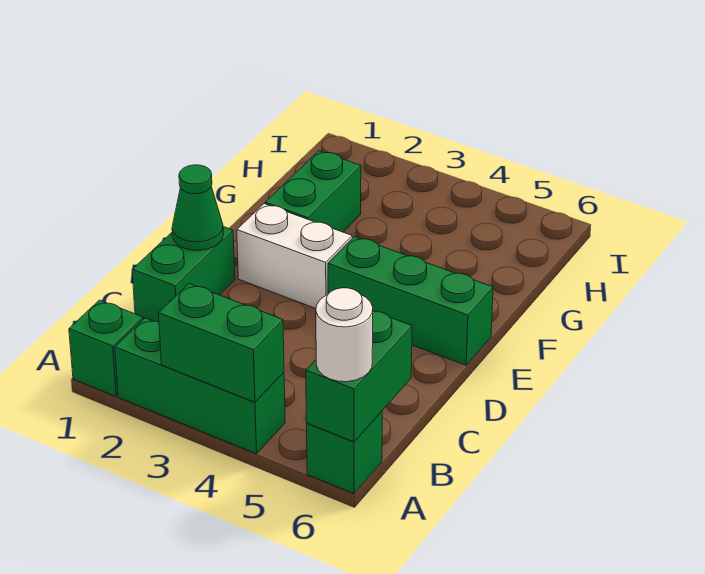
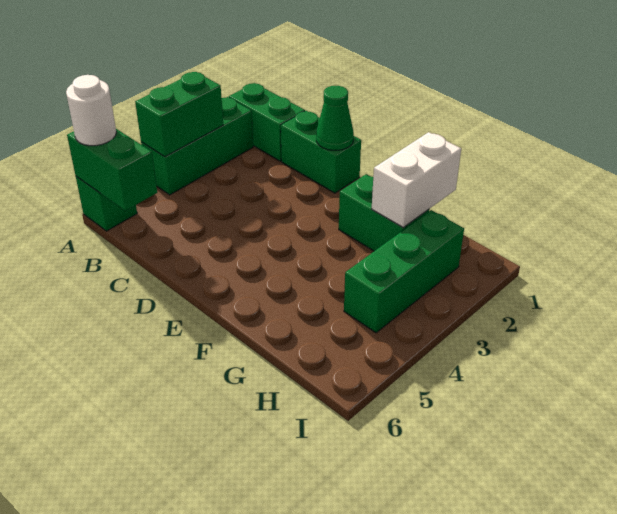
green brick A1 level 1 -> green brick A1:B1 level 1
white brick E2:E3 level 1 -> white brick G1:G2 level 2
green brick E4:E6 level 1 -> green brick H2:H4 level 1

